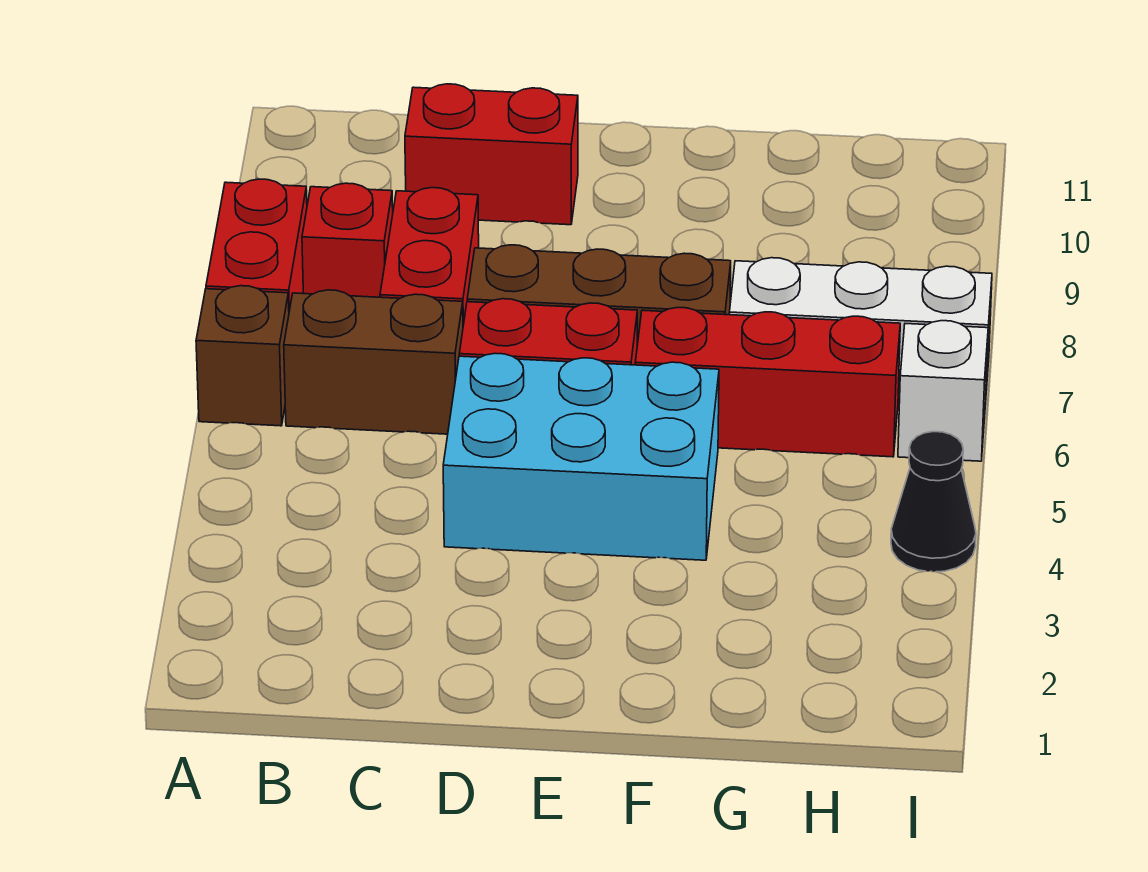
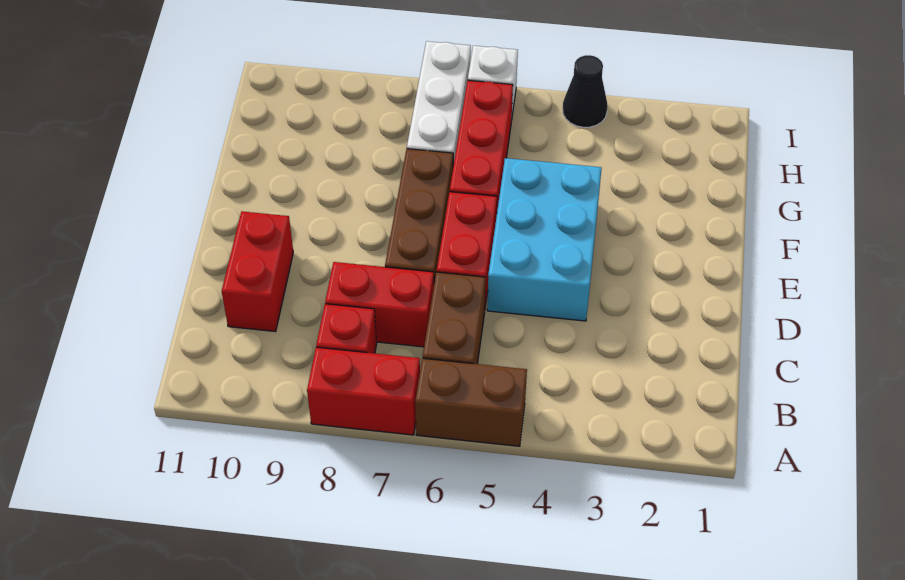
brown brick A6 level 1 -> brown brick A5:A6 level 1

